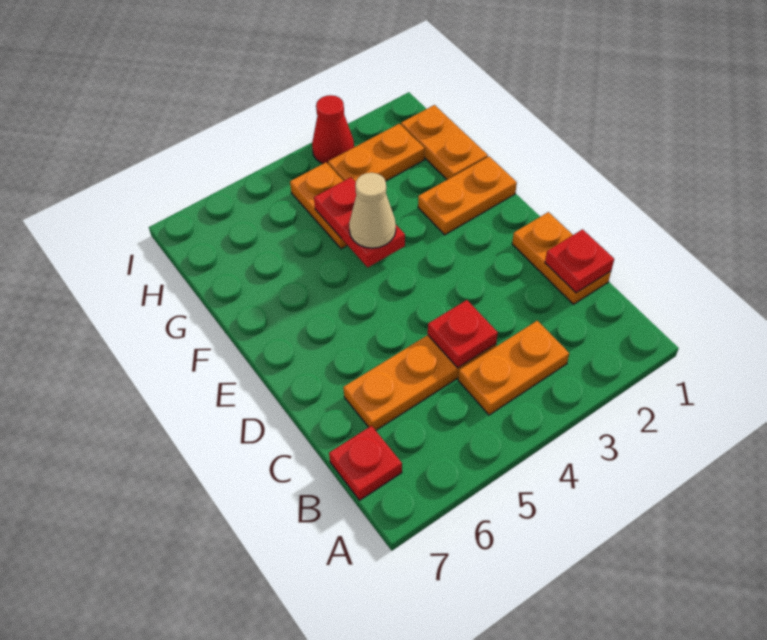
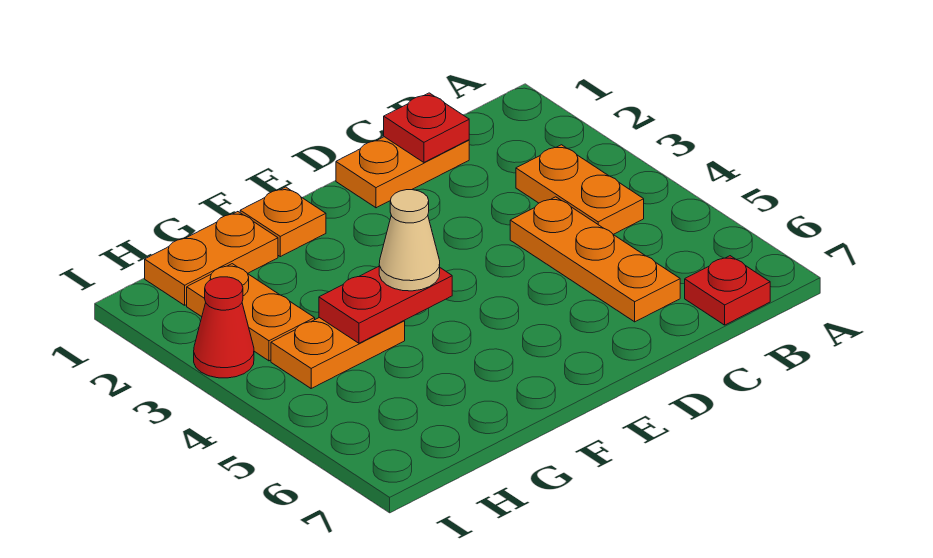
red plate C4 level 2 -> none
orange plate F1:F2 level 1 -> orange plate F1 level 1

